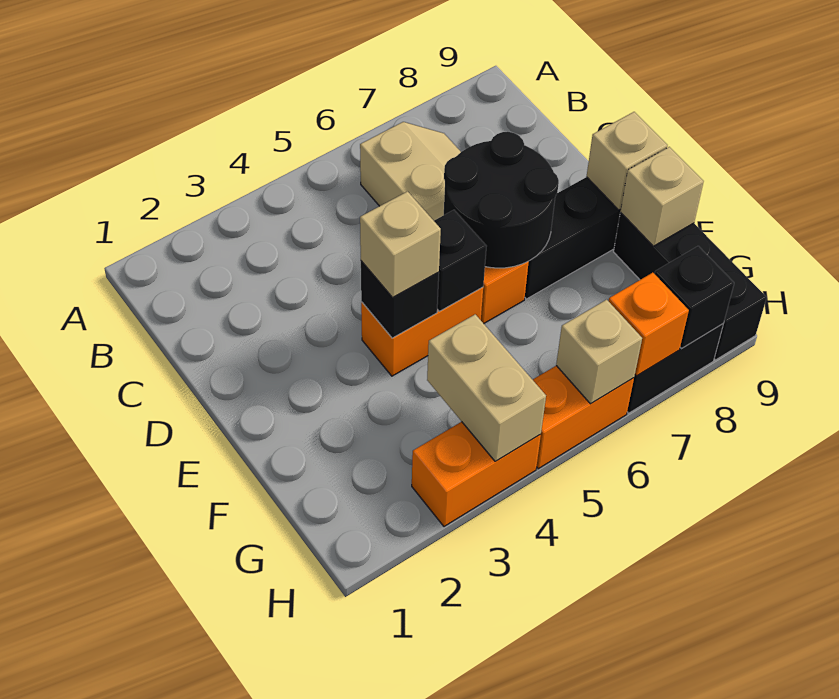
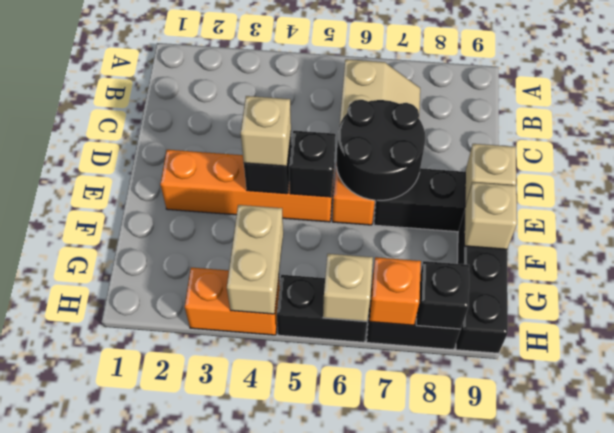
orange brick E4:E5 level 1 -> orange brick E2:E5 level 1
orange brick H5:H6 level 1 -> black brick H5:H6 level 1

